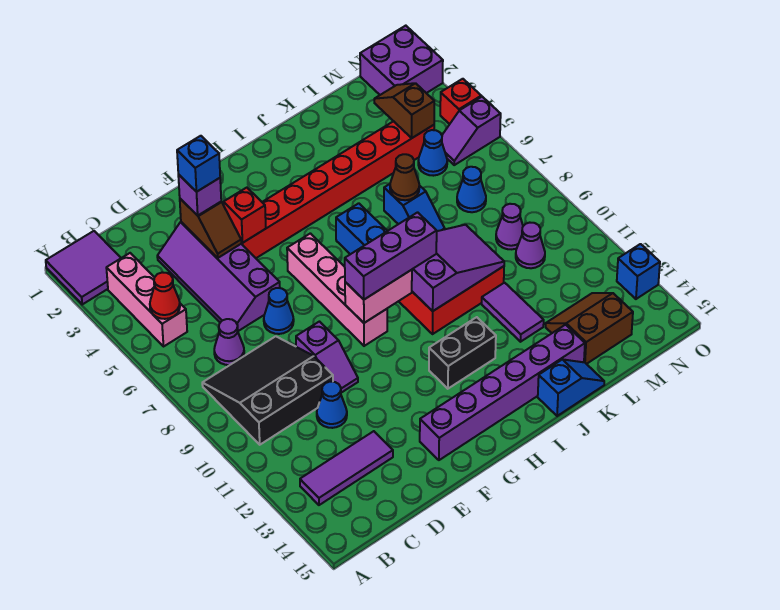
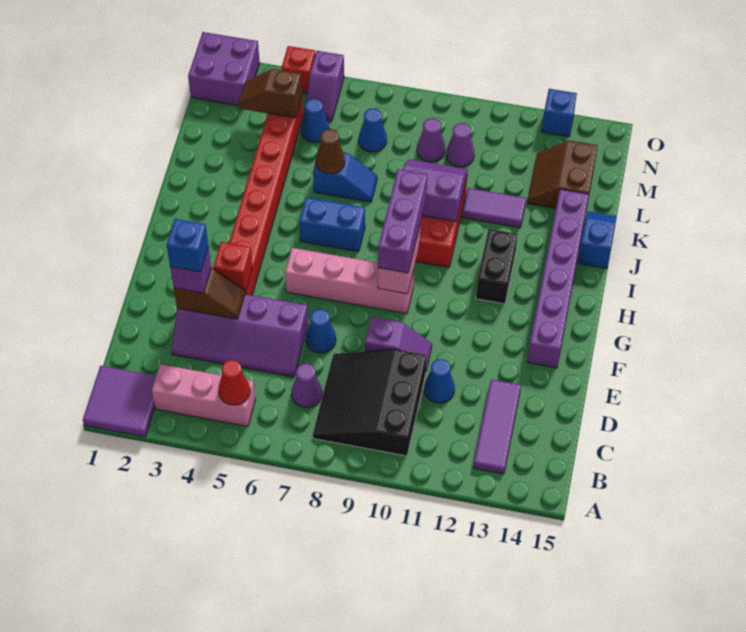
purple slope I9:K10 level 2 top I -> purple slope J9:K10 level 2 top J

